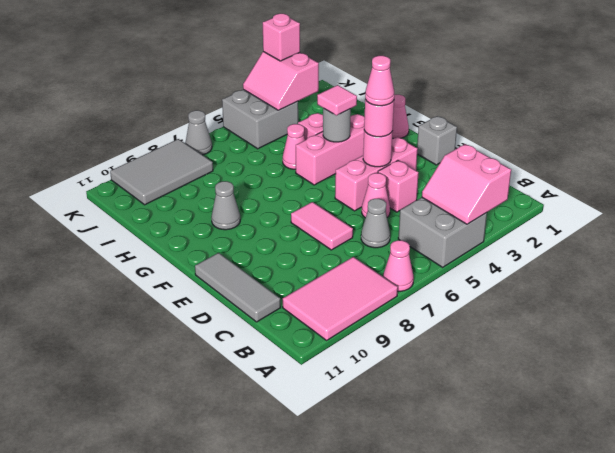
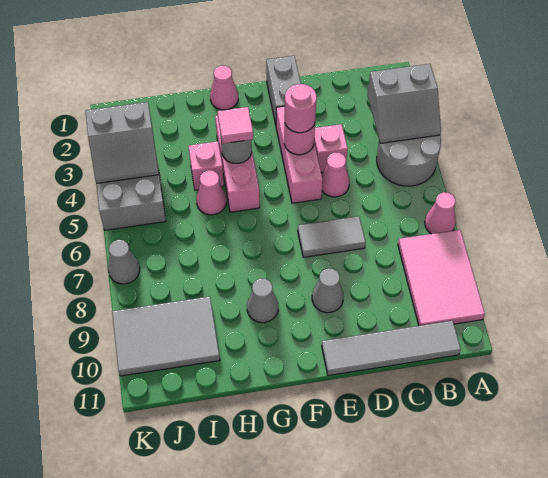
pink slope A3:B4 level 2 top 3 -> grey slope A3:B4 level 2 top 3
grey brick A4:B5 level 1 -> grey round brick A4:B5 level 1
grey cone C6 level 1 -> grey cone E9 level 1
grey tile C11:E11 level 1 -> grey tile B11:E11 level 1
pink tile D7:E7 level 1 -> grey tile D7:E7 level 1
grey brick E1 level 1 -> grey brick E1:E2 level 1
pink cone E4 level 4 -> none
pink slope J3:K4 level 2 top 3 -> grey slope J3:K4 level 2 top 3
grey tile J8:K10 level 1 -> grey tile I9:K10 level 1
pink brick K3 level 3 -> none

